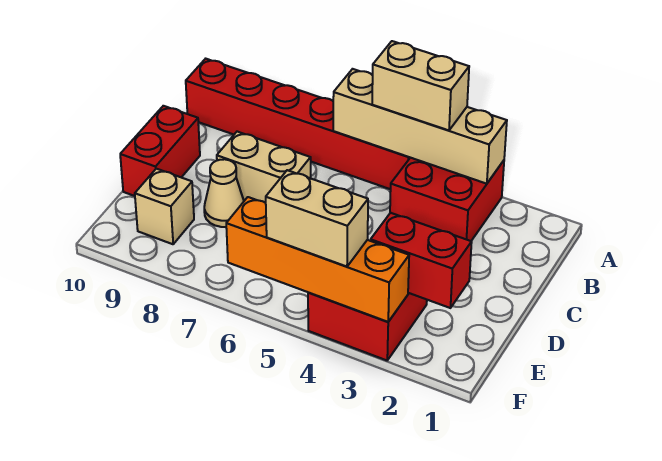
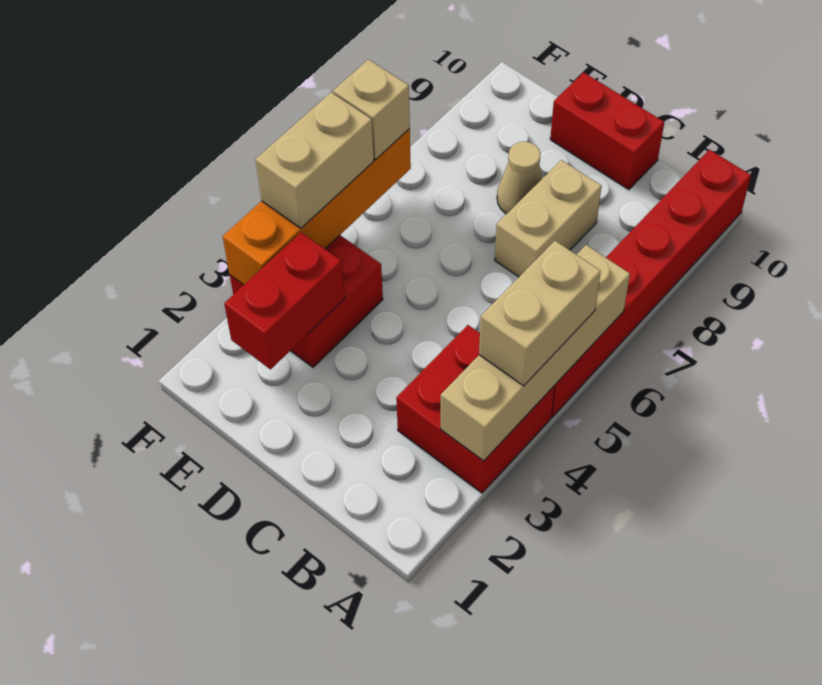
tan brick E9 level 1 -> tan brick F6 level 3

